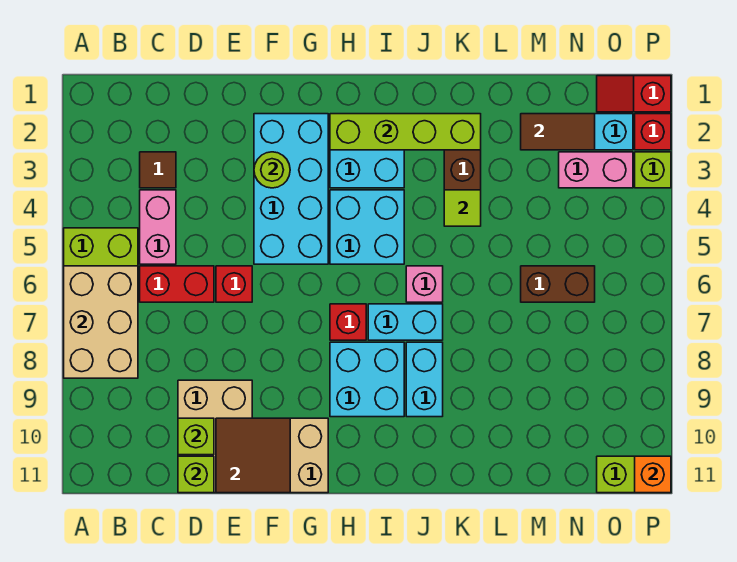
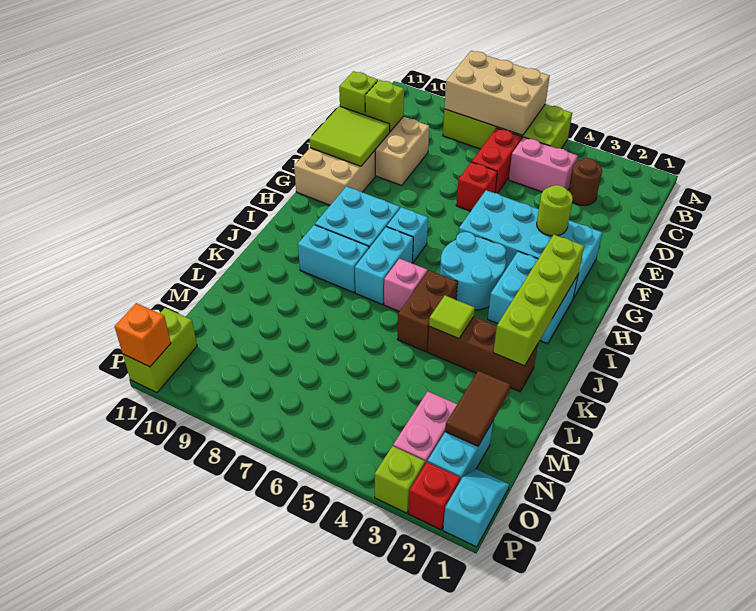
brown tile C3 level 1 -> brown round brick C3 level 1
brown tile E10:F11 level 2 -> lime tile E10:F11 level 2
cyan brick H4:I5 level 1 -> cyan round brick H4:I5 level 1
red brick H7 level 1 -> cyan brick H7 level 1
brown brick M6:N6 level 1 -> brown brick J5:K5 level 1
red slope O1:P1 level 1 top P -> cyan slope O1:P1 level 1 top P

